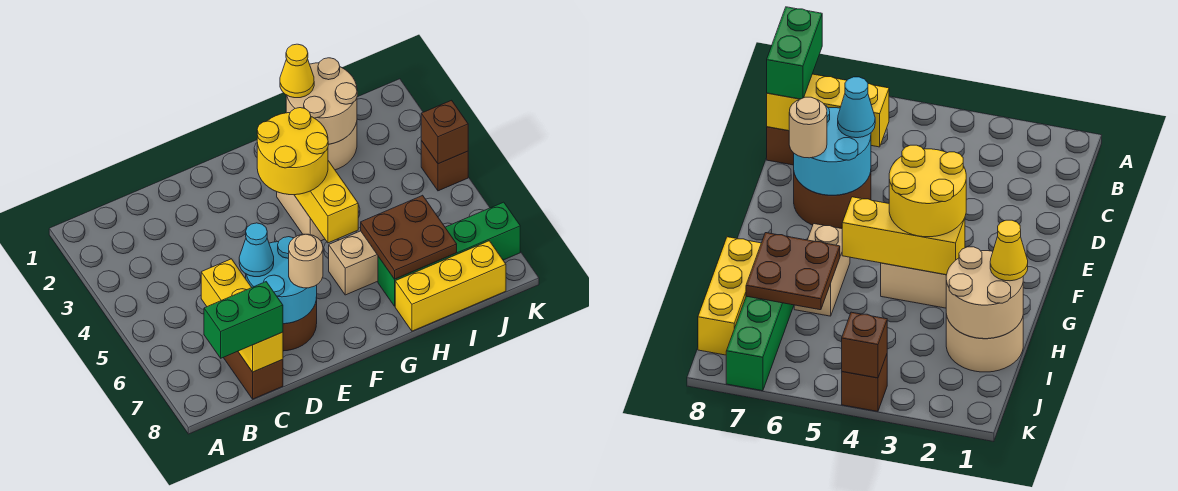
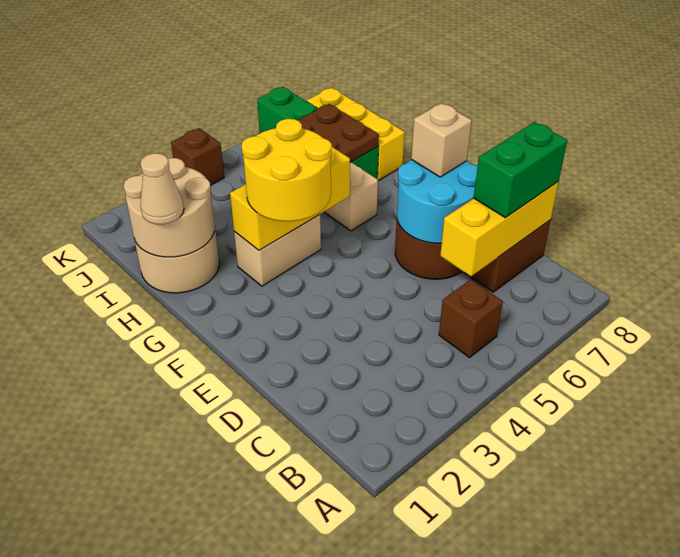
green brick B8:C8 level 3 -> green brick C7:C8 level 3
cyan cone D6 level 3 -> none
tan round brick E7 level 3 -> tan brick E7 level 3
yellow cone H1 level 3 -> tan cone H1 level 3
brown brick K4 level 2 -> brown brick B5 level 1

